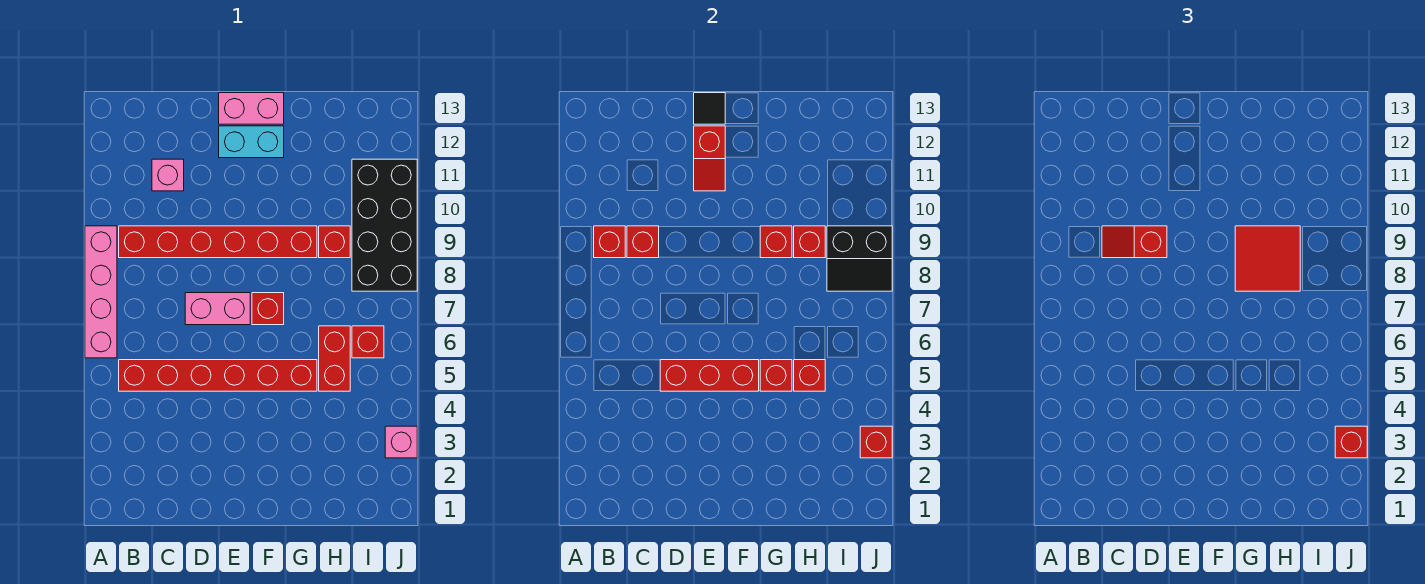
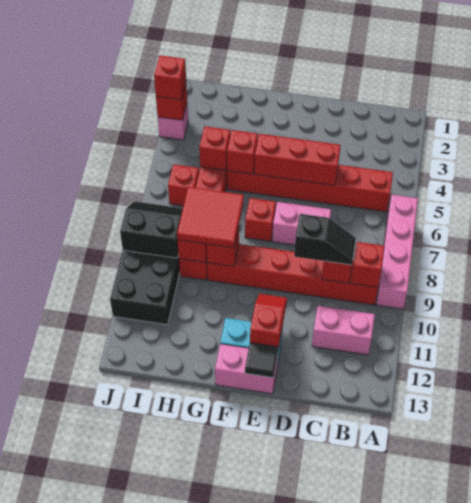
red slope C9:D9 level 3 top D -> black slope C9:D9 level 3 top D
pink brick C11 level 1 -> pink brick B11:C11 level 1

